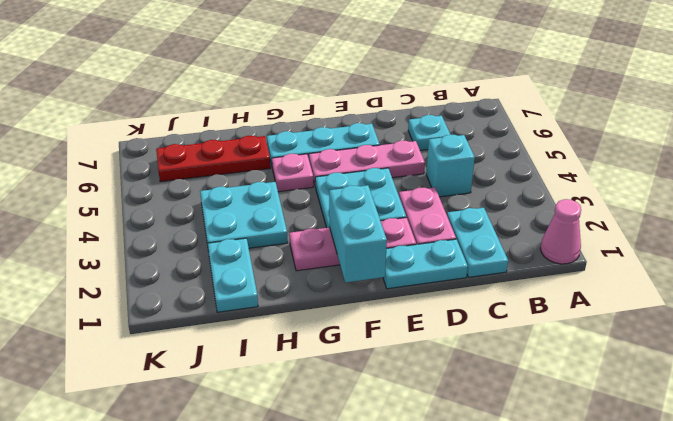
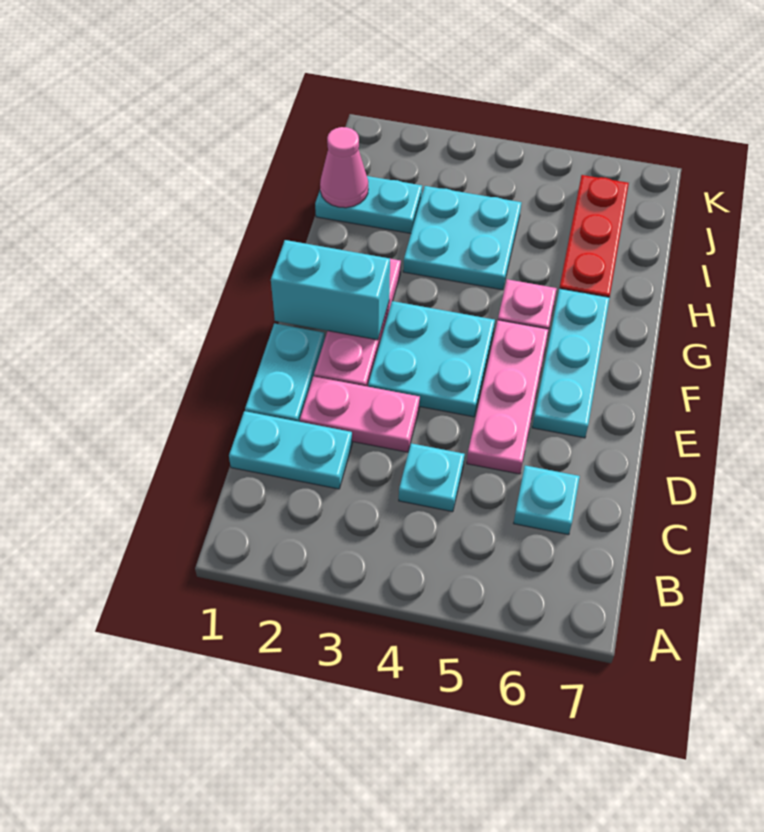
pink cone A1 level 1 -> pink cone I1 level 2
cyan brick C4 level 1 -> cyan plate C4 level 1

